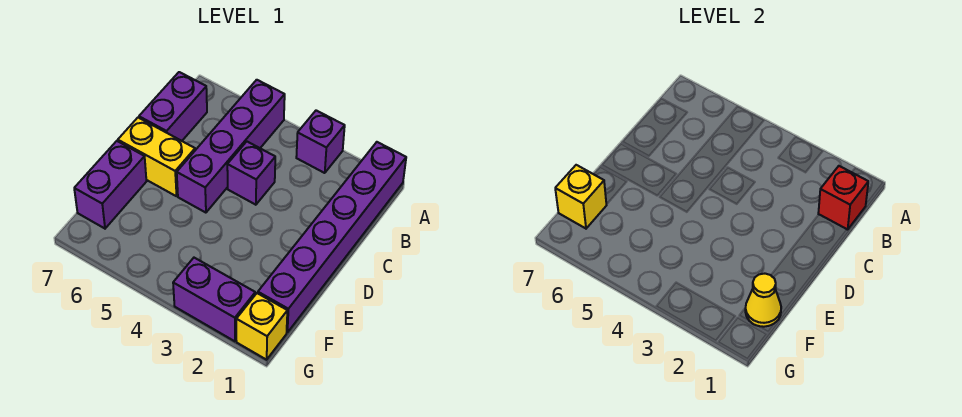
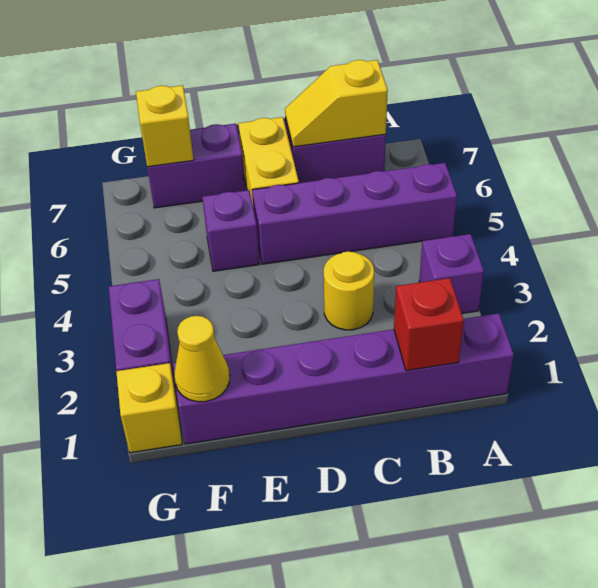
none -> yellow slope B7:C7 level 2 top B
none -> yellow round brick C3 level 1
purple brick C4 level 1 -> purple brick E5 level 1

